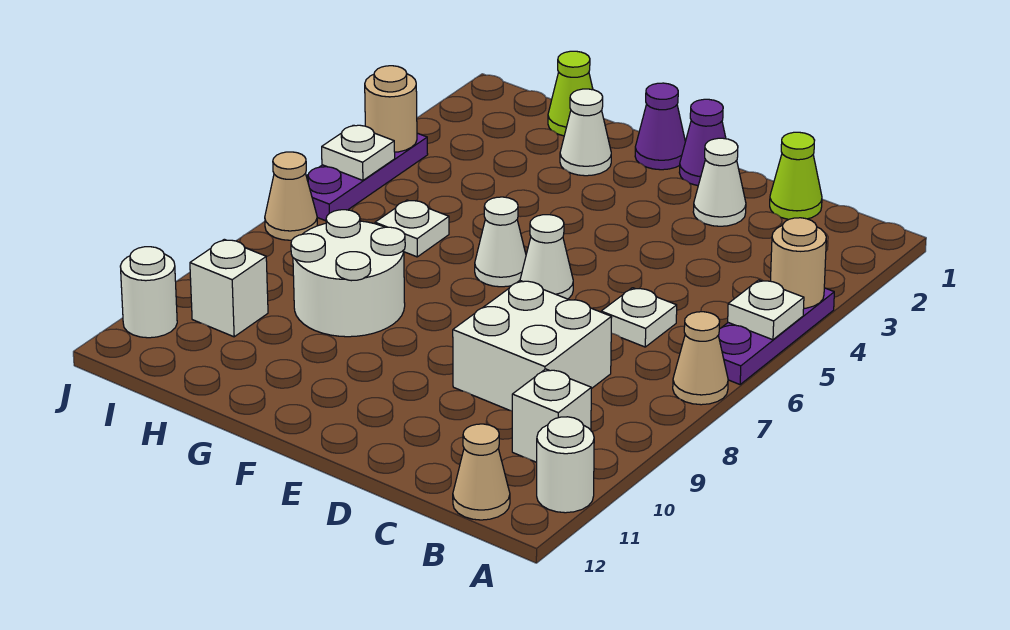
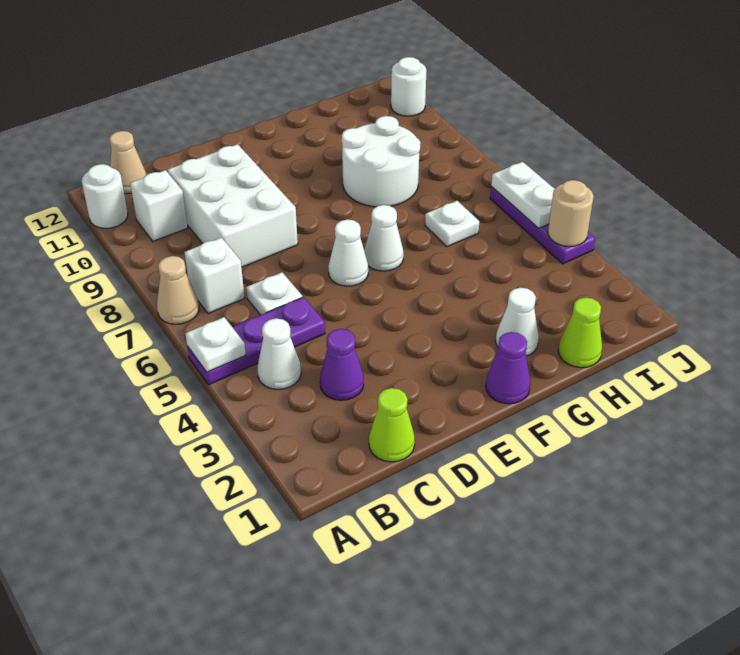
purple plate A4:A6 level 1 -> purple plate A5:C5 level 1
tan round brick A4 level 2 -> none
white brick C8:D9 level 1 -> white brick C8:D10 level 1
white cone D2 level 1 -> white cone B4 level 1
purple cone E1 level 1 -> purple cone C3 level 1
white brick I10 level 1 -> white brick B7 level 1
white plate J5 level 2 -> white plate J5:J6 level 2
tan cone J7 level 1 -> none

